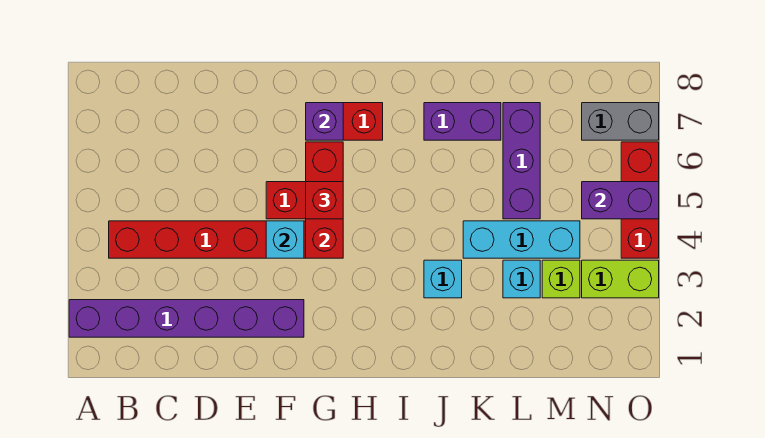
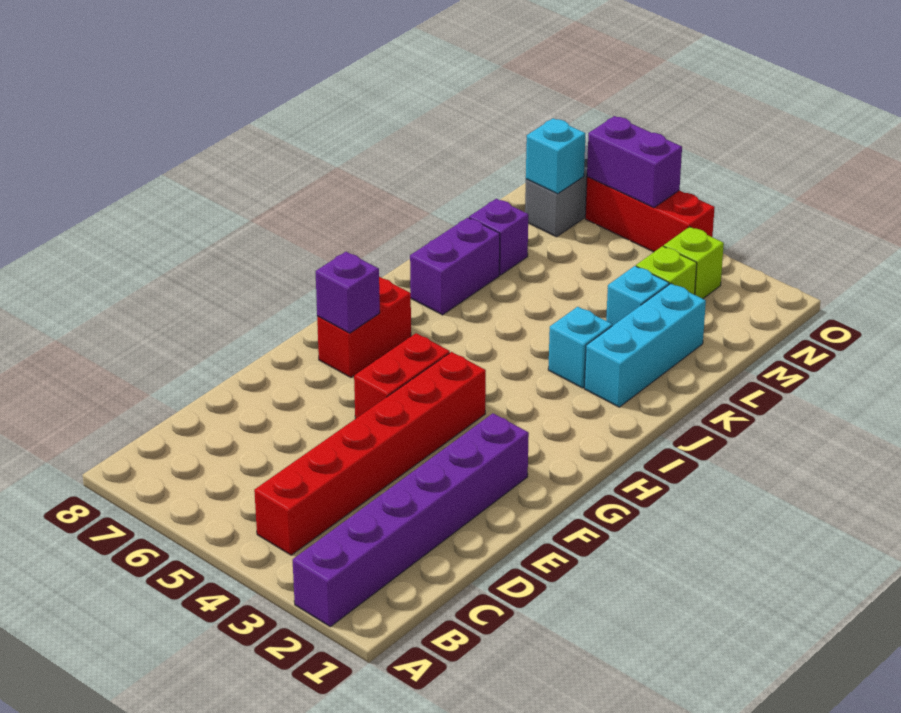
cyan brick F4 level 2 -> cyan brick N7 level 2
red brick G4:G6 level 2 -> none
red brick G5 level 3 -> none
cyan brick K4:M4 level 1 -> cyan brick J2:L2 level 1
purple brick L5:L7 level 1 -> purple brick L7 level 1
lime brick N3:O3 level 1 -> lime brick N3 level 1
purple brick N5:O5 level 2 -> purple brick O5:O6 level 2

